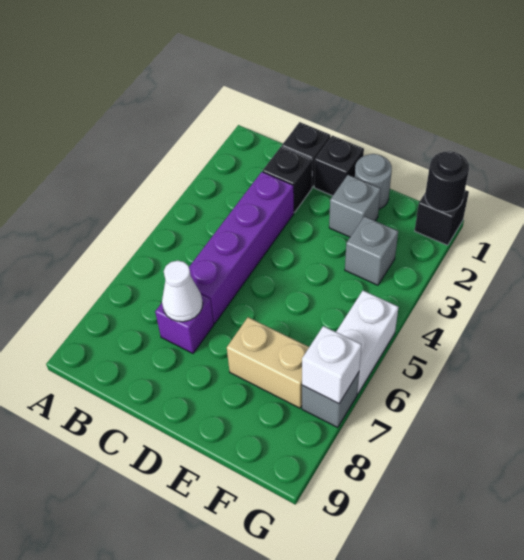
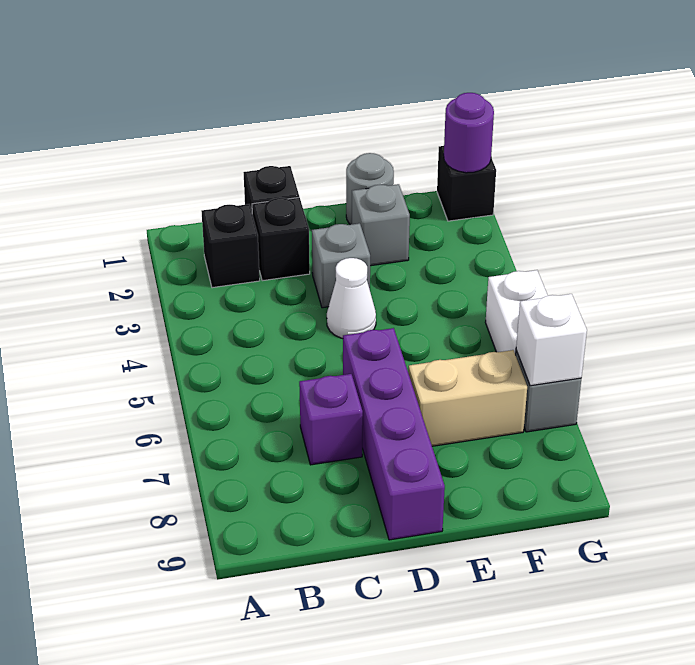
purple brick C3:C6 level 1 -> purple brick D6:D9 level 1
white cone C7 level 2 -> white cone D4 level 1
black brick D1 level 1 -> black brick B2 level 1
grey brick F3 level 1 -> grey brick D3 level 1
black round brick G1 level 2 -> purple round brick G1 level 2

